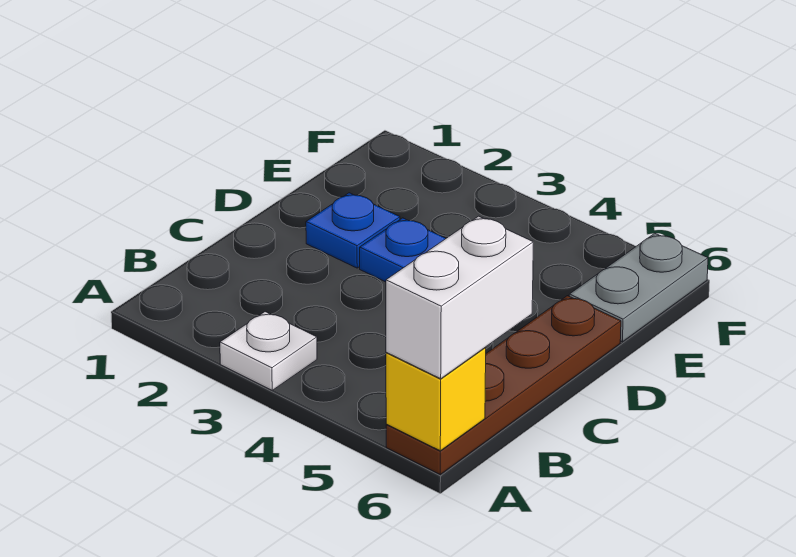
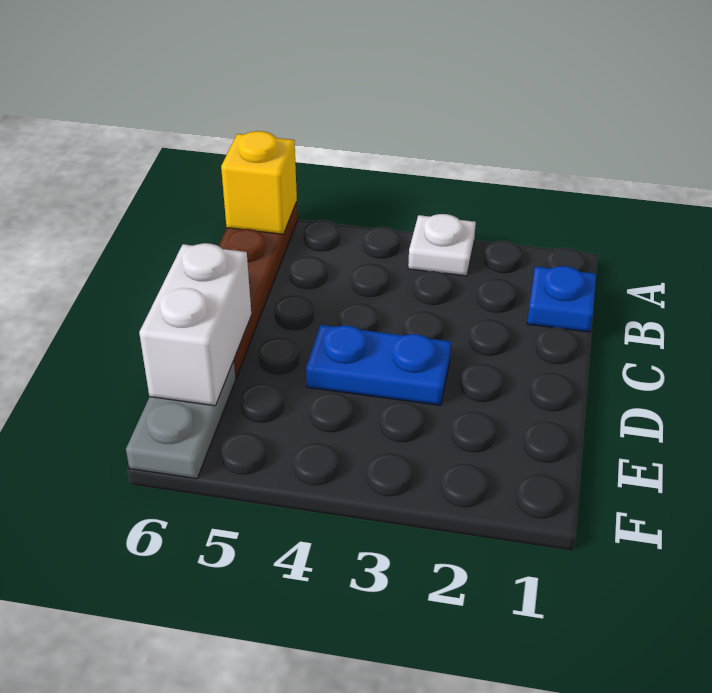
white brick A6:B6 level 3 -> white brick D6:E6 level 2
blue plate D2 level 1 -> blue plate B1 level 1

